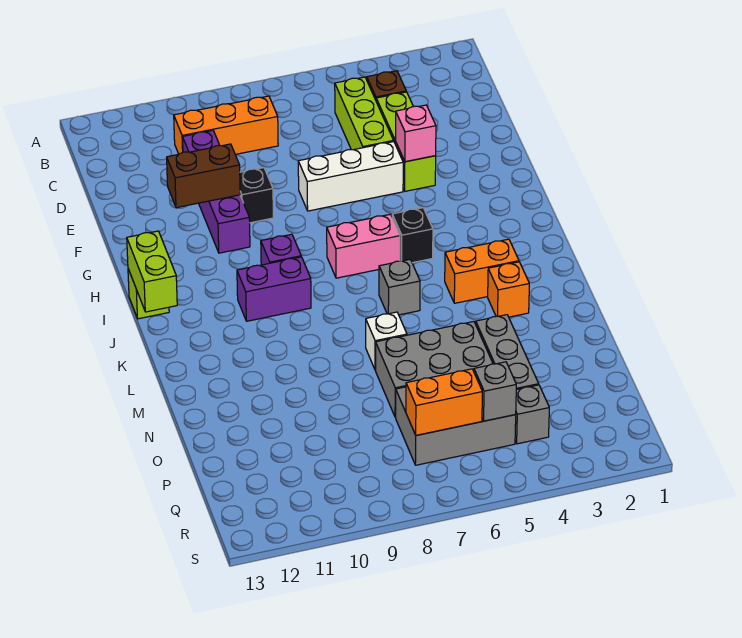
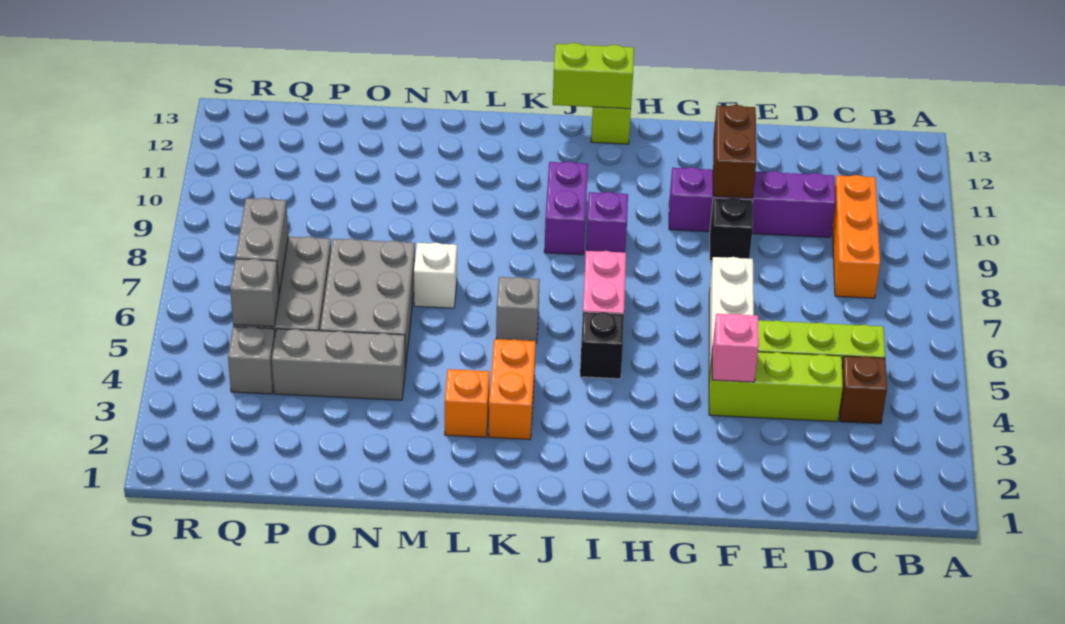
orange brick Q6:Q7 level 2 -> grey brick Q6:Q7 level 2

